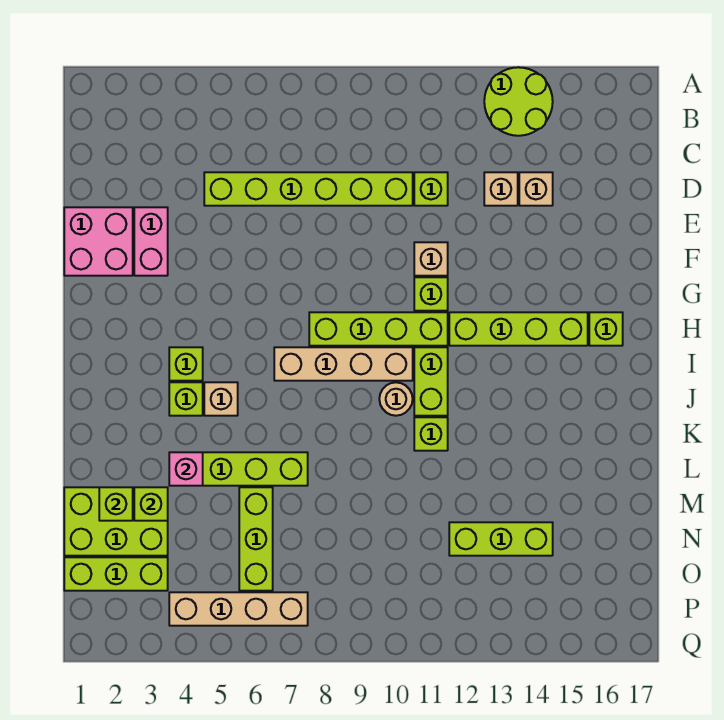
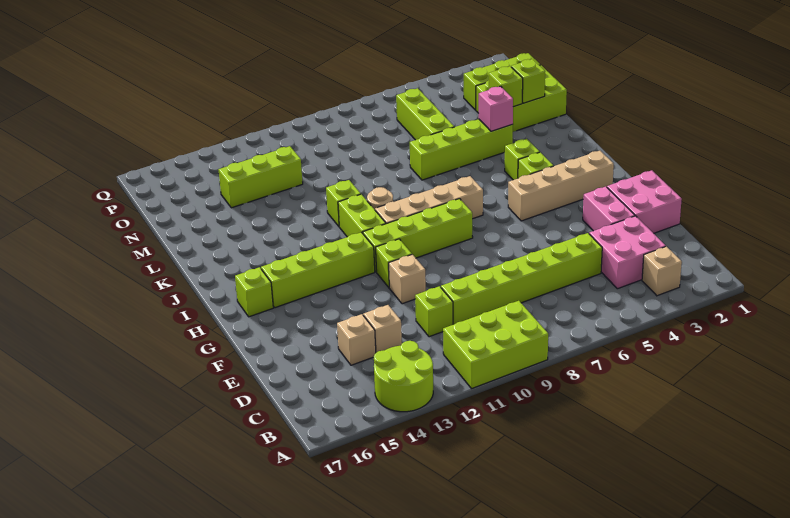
none -> lime brick A9:B11 level 1
none -> pink brick C3:D4 level 1
tan brick J5 level 1 -> tan brick B3 level 1
tan brick P4:P7 level 1 -> tan brick H2:H5 level 1

